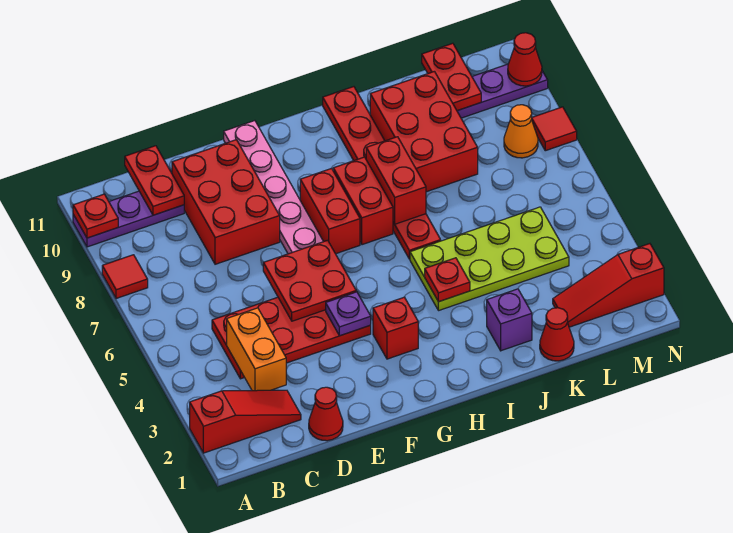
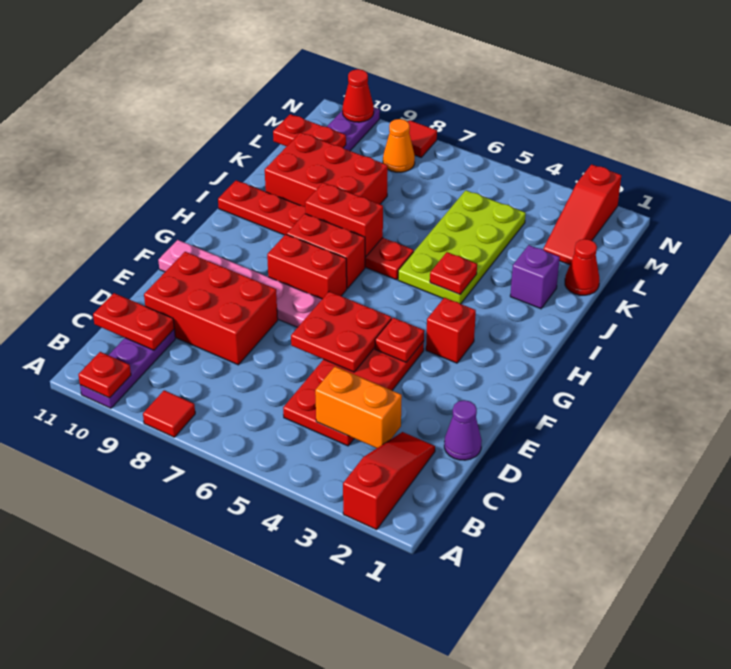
red cone D1 level 1 -> purple cone D1 level 1
purple plate F4 level 2 -> red plate F4 level 2

